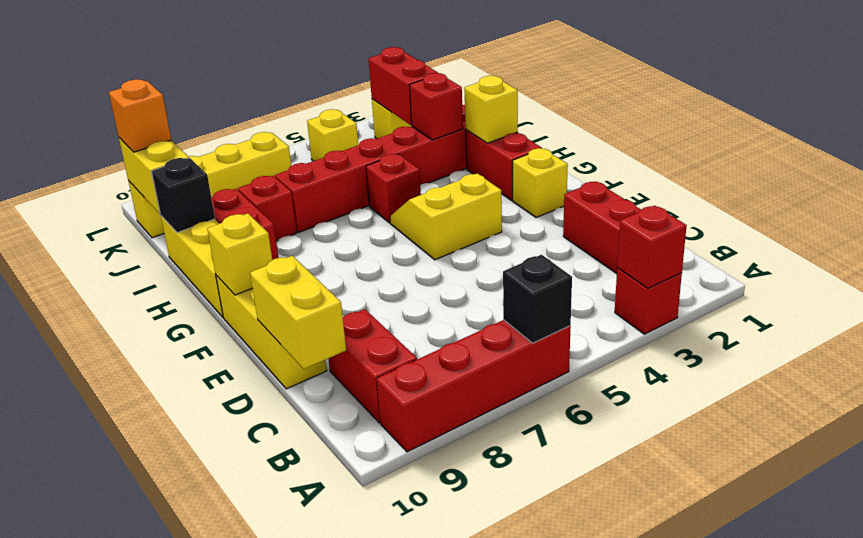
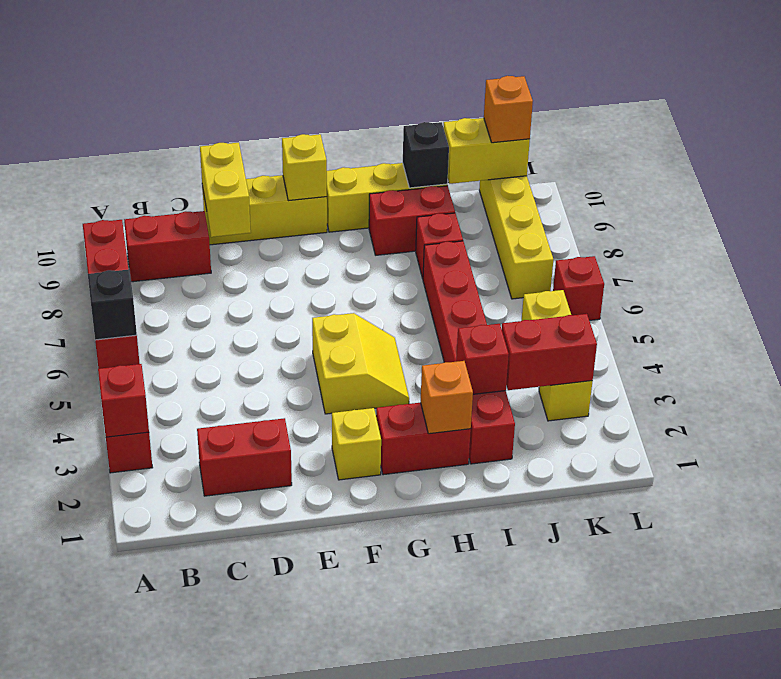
yellow brick C10:D10 level 2 -> yellow brick D9:D10 level 2
yellow brick H2 level 2 -> orange brick H2 level 2
red brick H5 level 1 -> red brick L6 level 1

